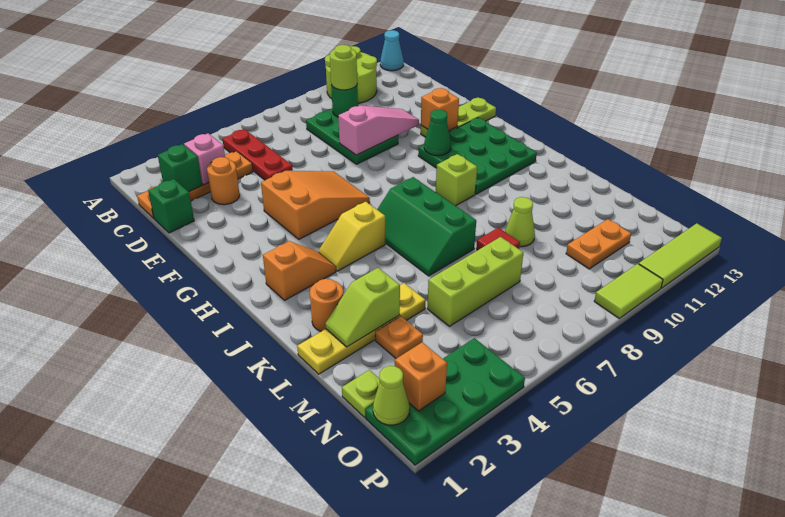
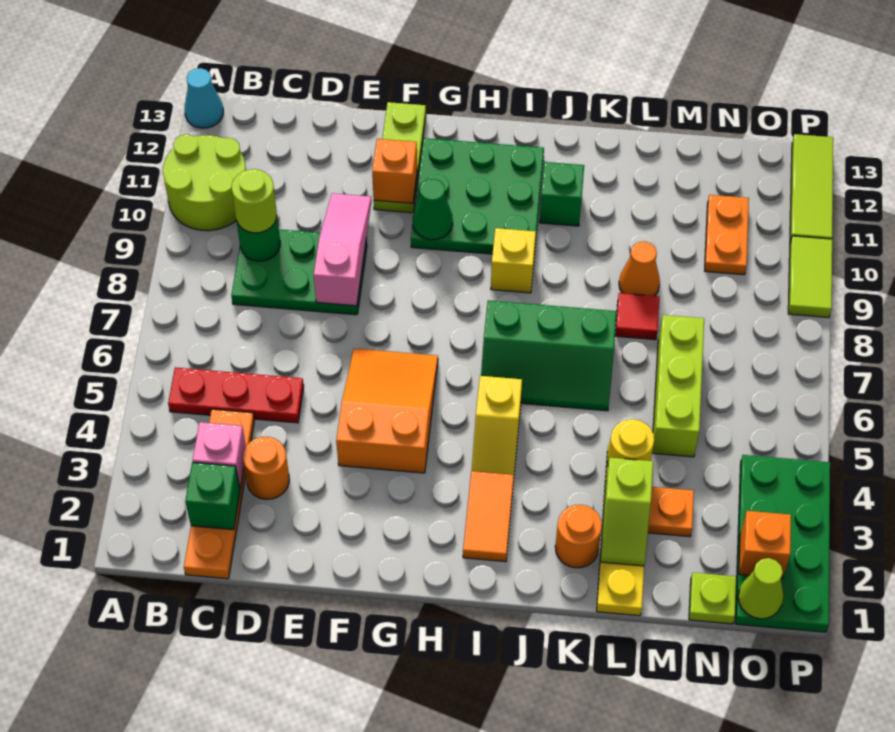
green brick D1 level 1 -> green brick J11 level 1
orange slope I2:I3 level 1 top 2 -> orange tile I2:I3 level 1
lime brick I9 level 1 -> yellow brick I9 level 1
none -> yellow round brick L4 level 2
lime cone L9 level 1 -> orange cone L9 level 1

